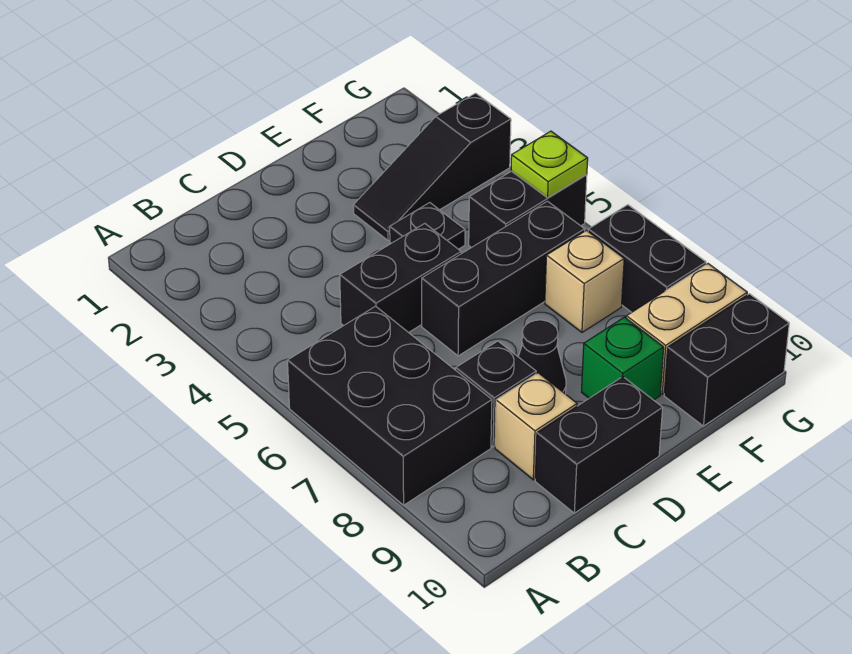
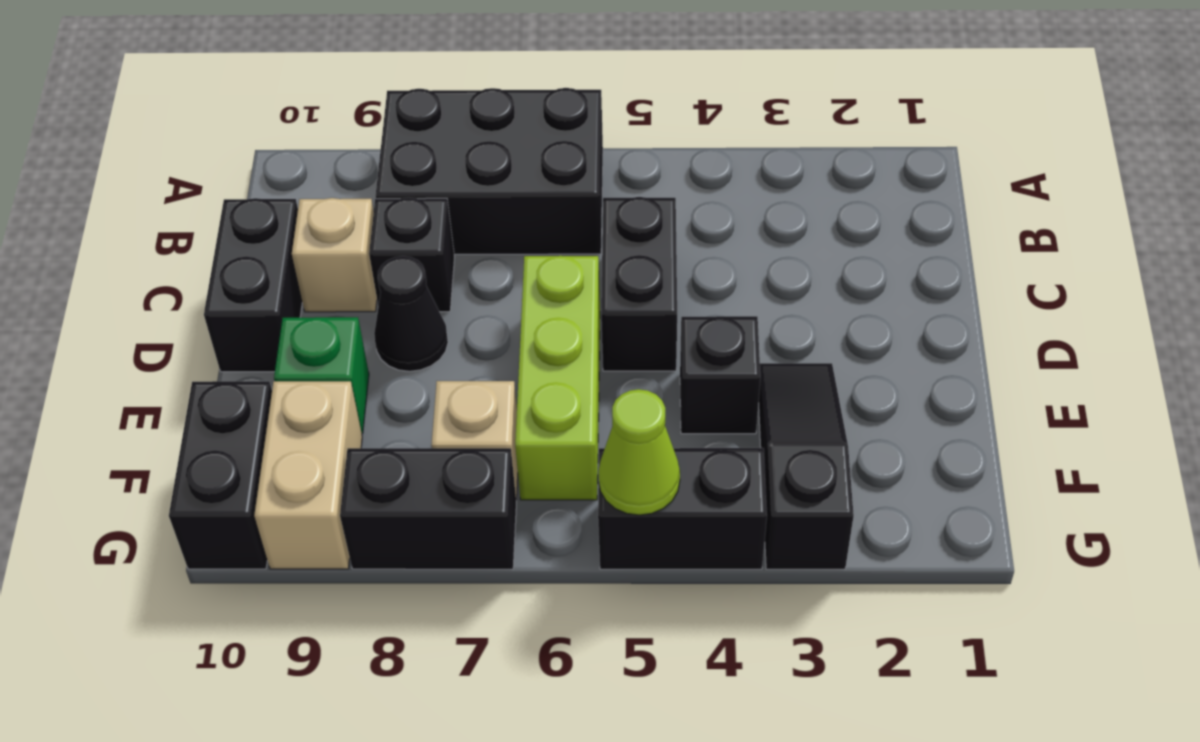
black brick D6:F6 level 1 -> lime brick D6:F6 level 1
black plate E4 level 1 -> black brick E4 level 1
black brick F5:G5 level 1 -> black brick G4:G5 level 1
lime plate G5 level 2 -> lime cone G5 level 2

